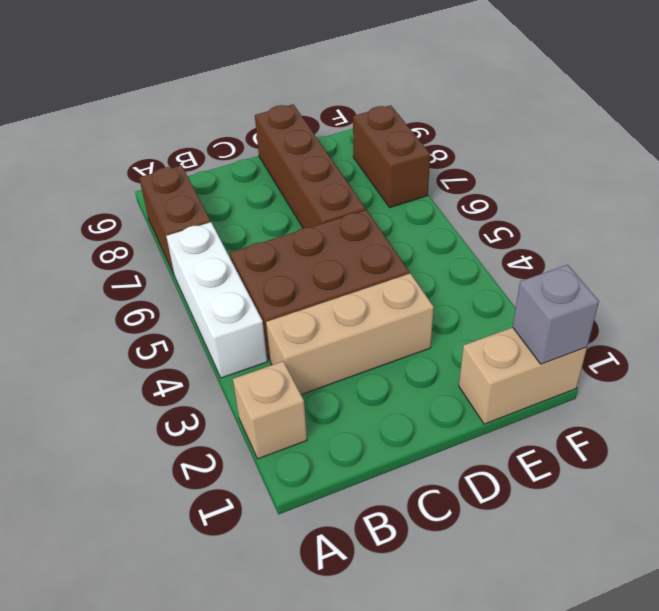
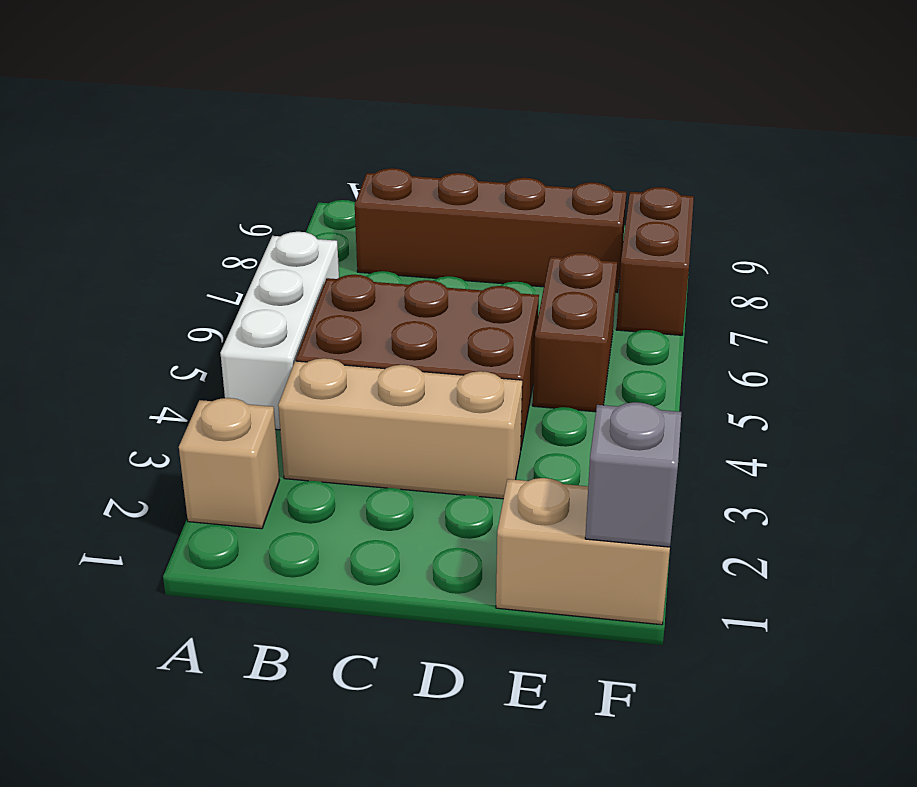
brown brick A7:A8 level 1 -> brown brick E5:E6 level 1
brown brick D6:D9 level 1 -> brown brick B8:E8 level 1

